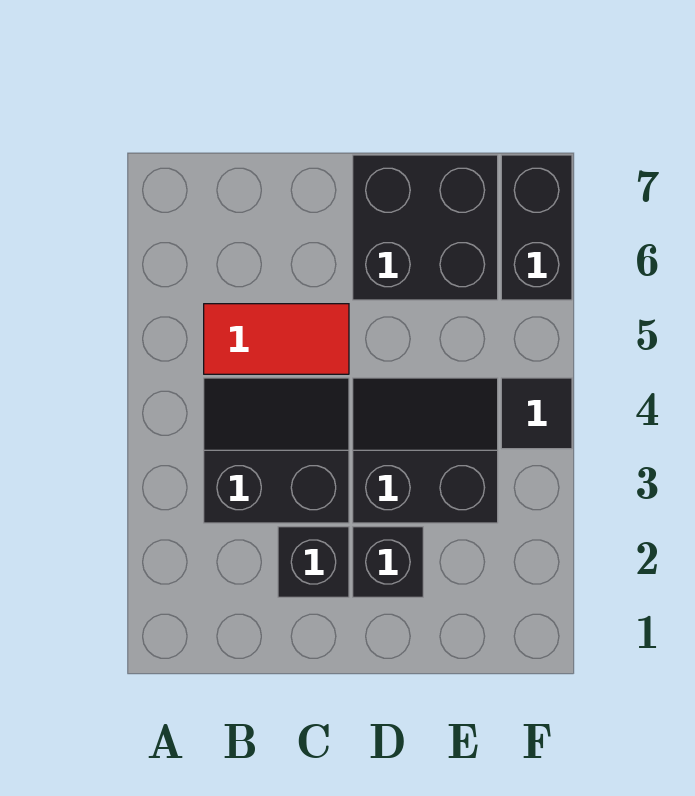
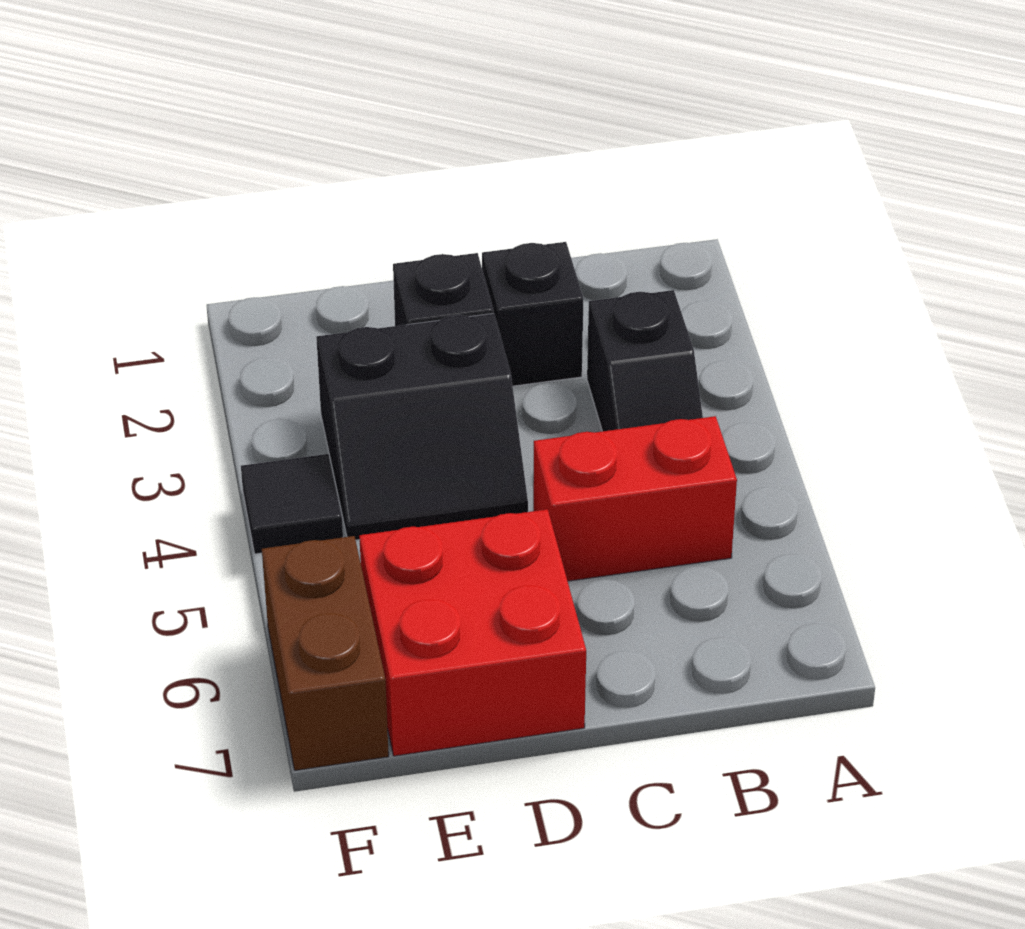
black slope B3:C4 level 1 top 3 -> black slope B3:B4 level 1 top 3
red tile B5:C5 level 1 -> red brick B5:C5 level 1
black brick D6:E7 level 1 -> red brick D6:E7 level 1
black brick F6:F7 level 1 -> brown brick F6:F7 level 1

